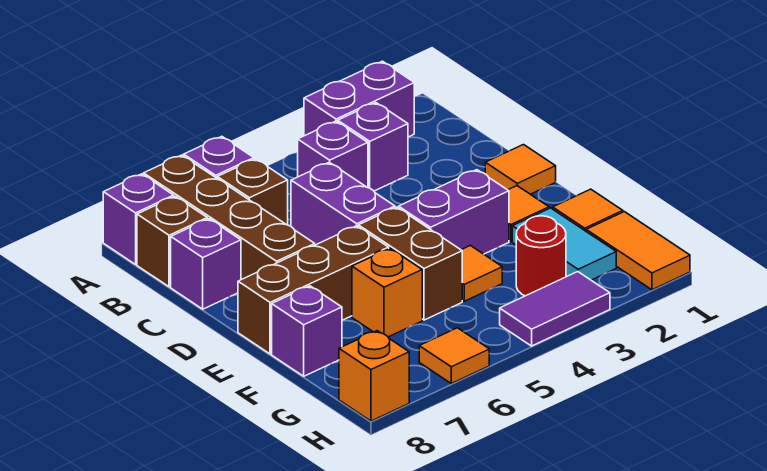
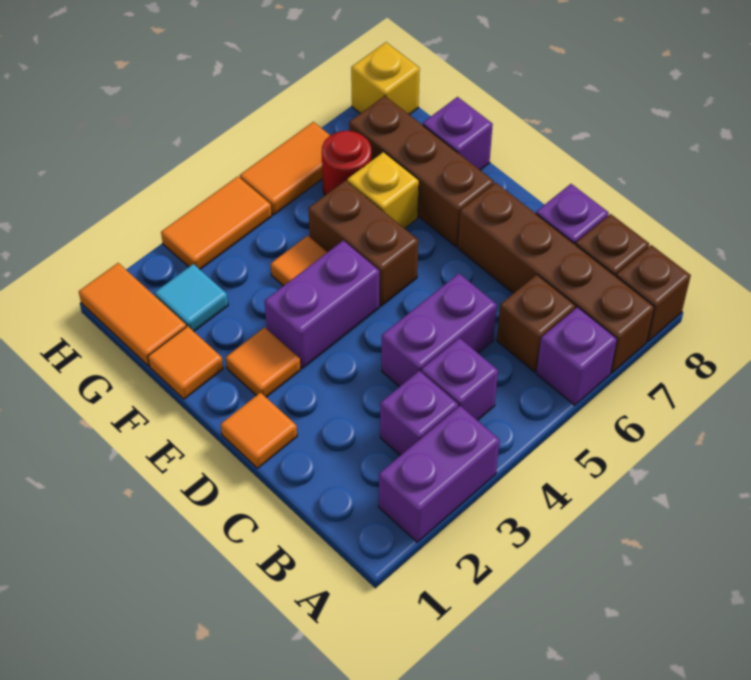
purple brick A8 level 1 -> brown brick A8 level 1
purple brick C5:D5 level 1 -> purple brick C4:C5 level 1
brown brick E6:E8 level 1 -> brown brick E7:G7 level 1
cyan tile F2:G2 level 1 -> cyan tile G2 level 1
orange brick F6 level 1 -> yellow brick F6 level 1
red round brick G3 level 1 -> red round brick G6 level 1
purple tile H3:H4 level 1 -> orange tile H3:H4 level 1
orange tile H6 level 1 -> orange tile H5:H6 level 1
orange brick H8 level 1 -> yellow brick H8 level 1

